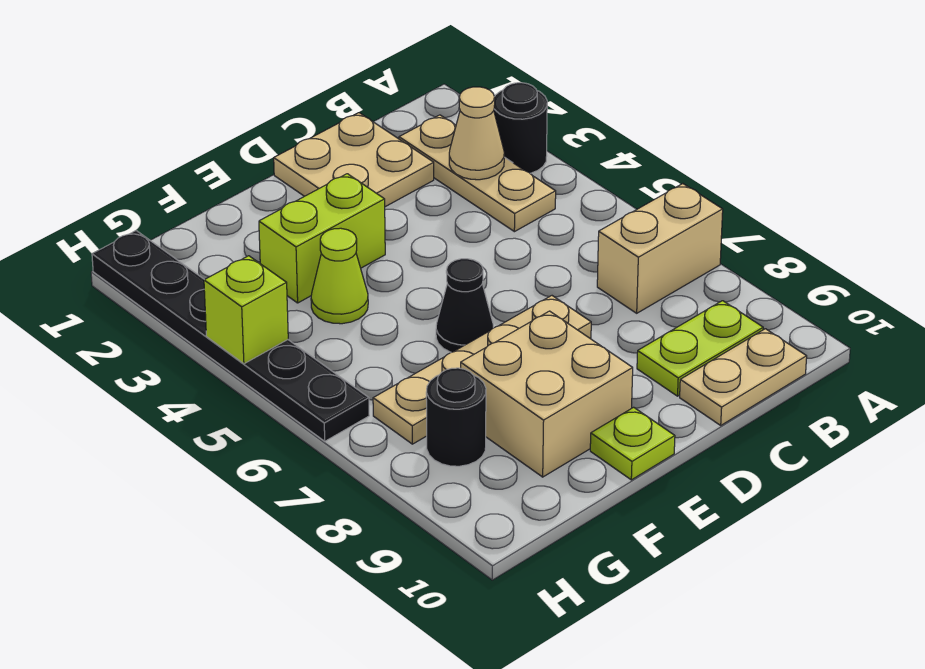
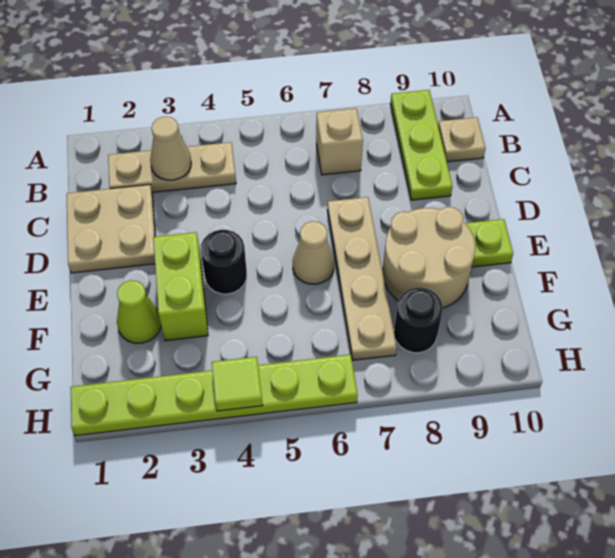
black round brick A3 level 1 -> black round brick E4 level 1
tan brick A7:B7 level 1 -> tan brick B7 level 1
lime plate B9:C9 level 1 -> lime plate A9:C9 level 1
tan plate B10:C10 level 1 -> tan plate B10 level 1
black cone E6 level 1 -> tan cone E6 level 1
tan brick E8:F9 level 1 -> tan round brick E8:F9 level 1
lime cone F4 level 1 -> lime cone F2 level 1
black plate H1:H6 level 1 -> lime plate H1:H6 level 1
lime brick H4 level 2 -> lime tile H4 level 2

